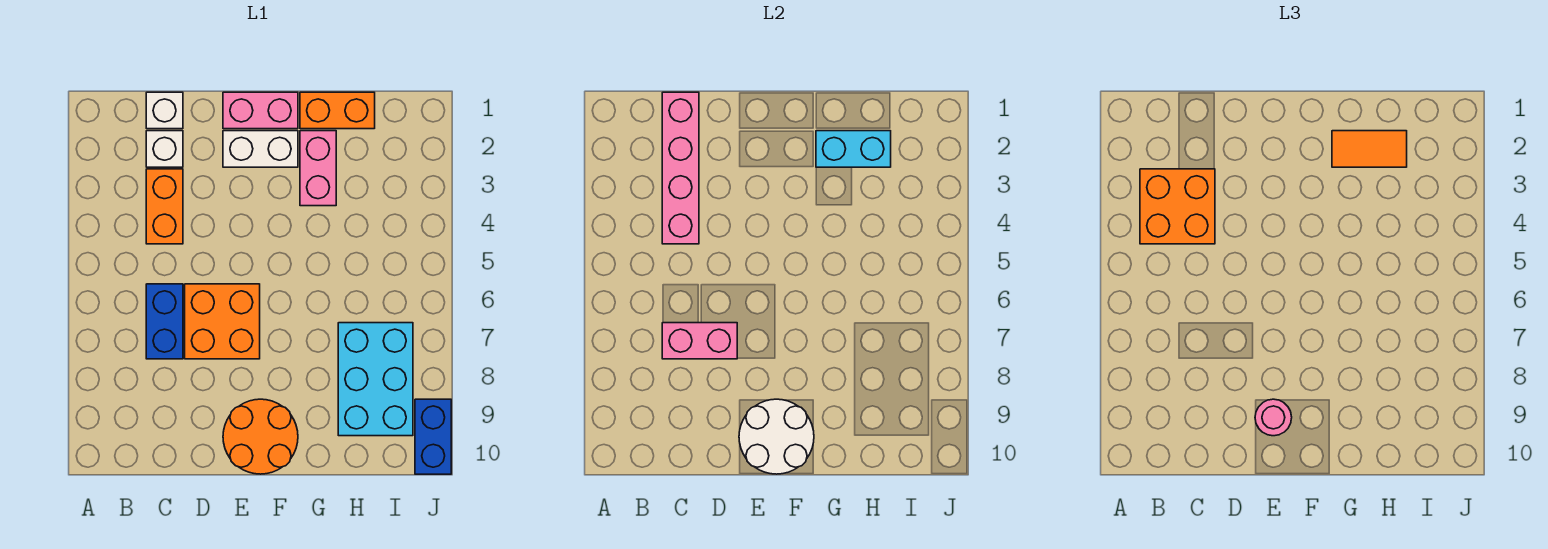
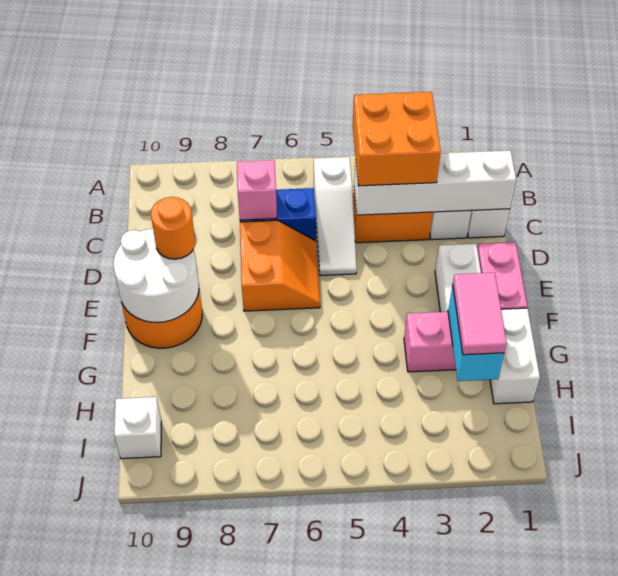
none -> white slope B5:D5 level 1 top B
pink brick C1:C4 level 2 -> white brick C1:C4 level 2
pink brick C7:D7 level 2 -> pink brick C7 level 2
orange brick D6:E7 level 1 -> orange slope D6:E7 level 1 top 7
pink round brick E9 level 3 -> orange round brick E9 level 3
orange brick G1:H1 level 1 -> white brick G1:H1 level 1
orange tile G2:H2 level 3 -> pink tile G2:H2 level 3
cyan brick H7:I9 level 1 -> none
none -> white brick I10 level 1
blue brick J9:J10 level 1 -> none

